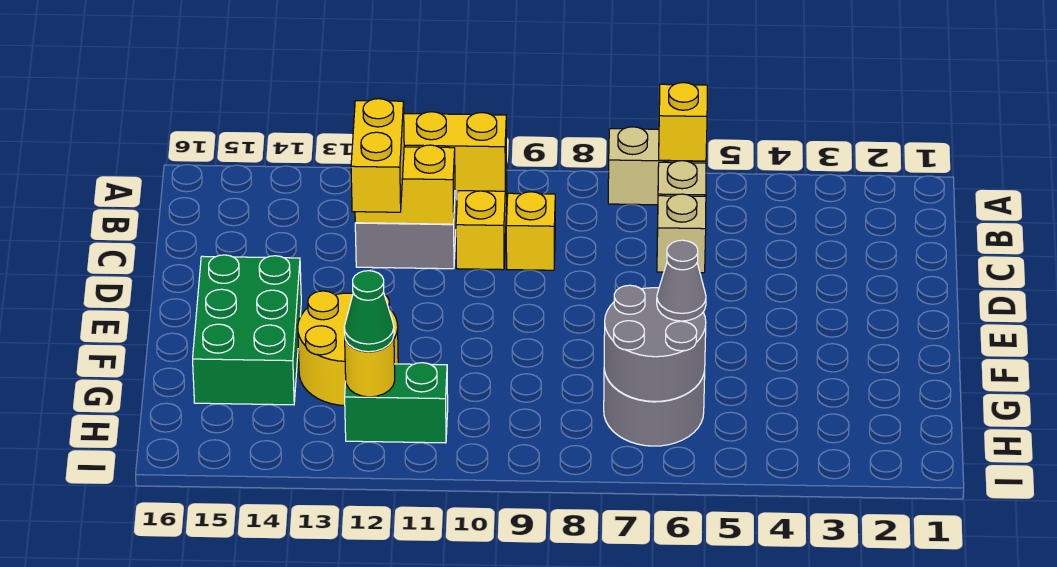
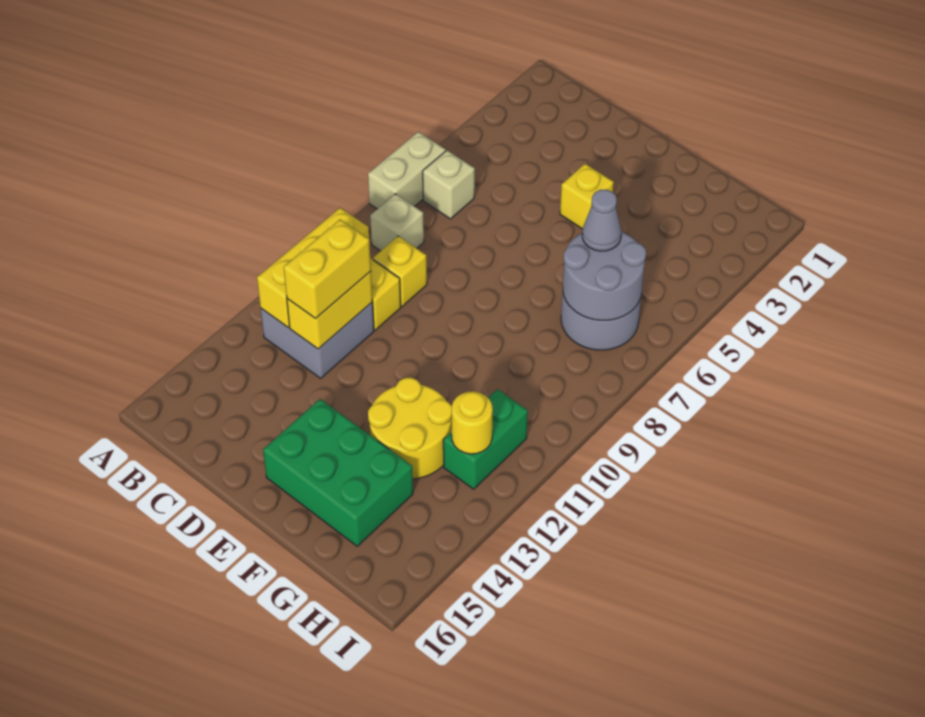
yellow brick A6 level 2 -> yellow brick E4 level 1
tan brick C6 level 1 -> tan brick B8 level 1
yellow brick C12:D12 level 3 -> yellow brick C11:C12 level 3
green cone H12 level 3 -> none

